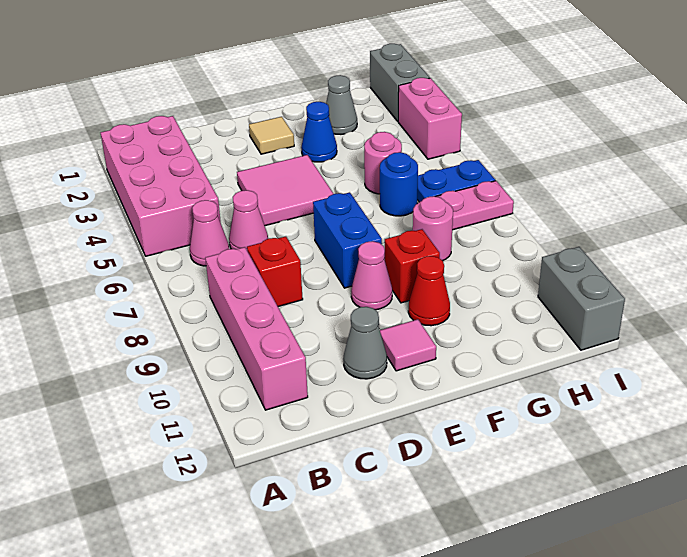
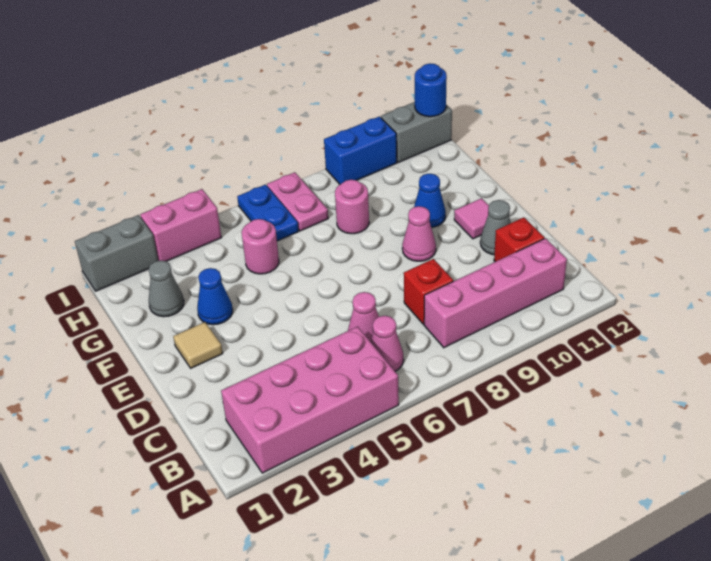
pink tile D4:E5 level 1 -> none
blue brick E7:E8 level 1 -> blue brick I9:I10 level 1
red brick F9 level 1 -> red brick C11 level 1
red cone F10 level 1 -> blue cone F10 level 1
blue round brick G6 level 1 -> blue round brick I12 level 2

